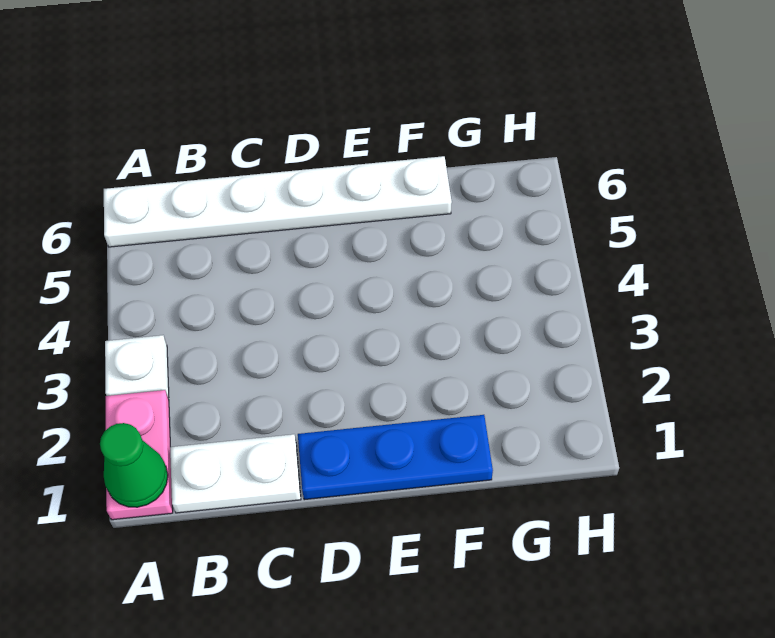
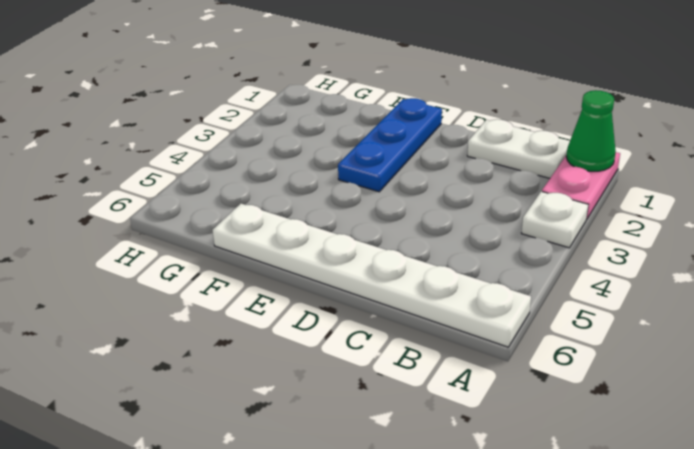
blue plate D1:F1 level 1 -> blue plate E1:E3 level 1

